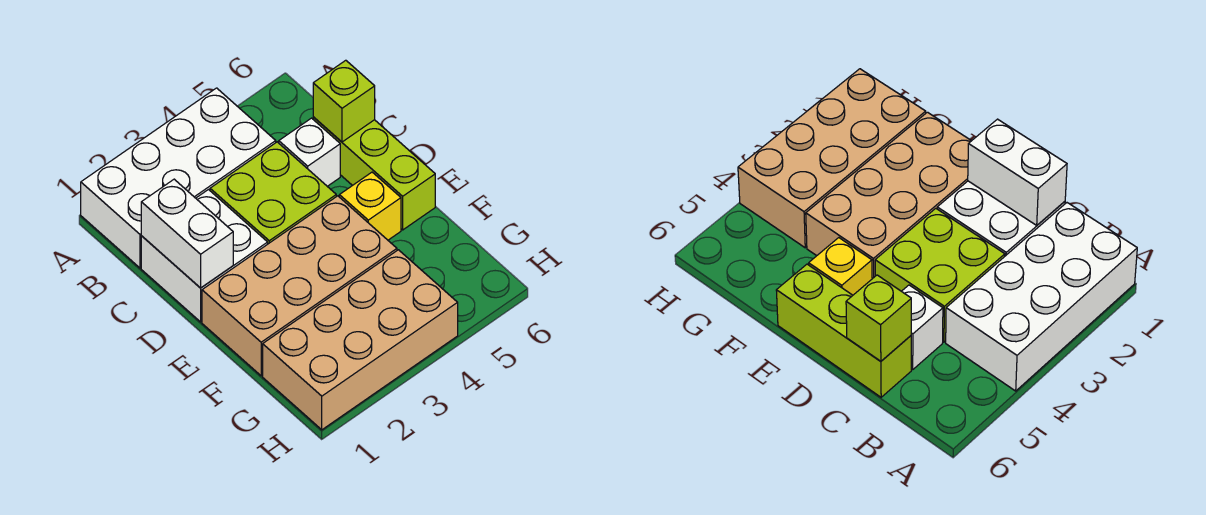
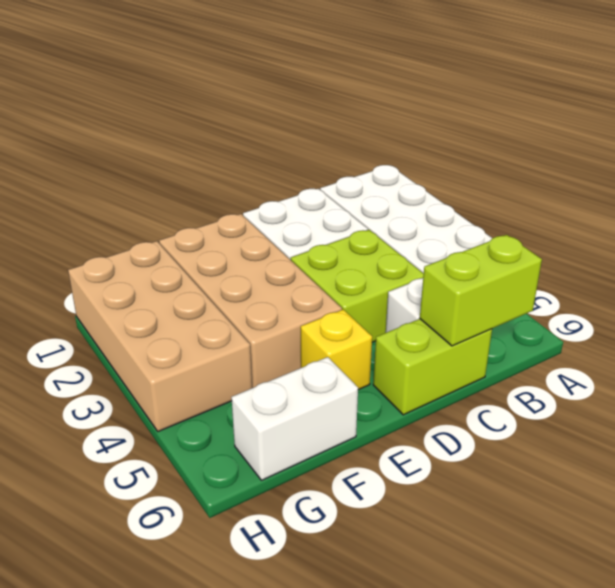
white brick C1:D1 level 2 -> white brick F6:G6 level 1
lime brick C6:E6 level 1 -> lime brick C6:D6 level 1
lime brick C6 level 2 -> lime brick B6:C6 level 2

